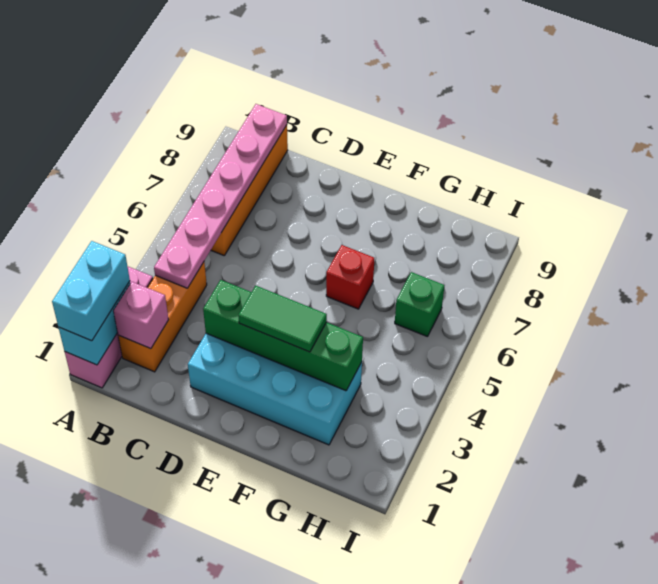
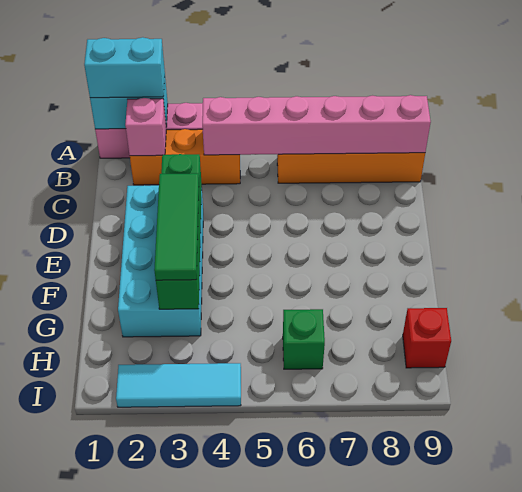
pink plate B4:B9 level 2 -> pink brick B4:B9 level 2
green tile E3:F3 level 3 -> green tile E3:G3 level 3
red brick F6 level 1 -> red brick H9 level 1
none -> cyan tile I2:I4 level 1

